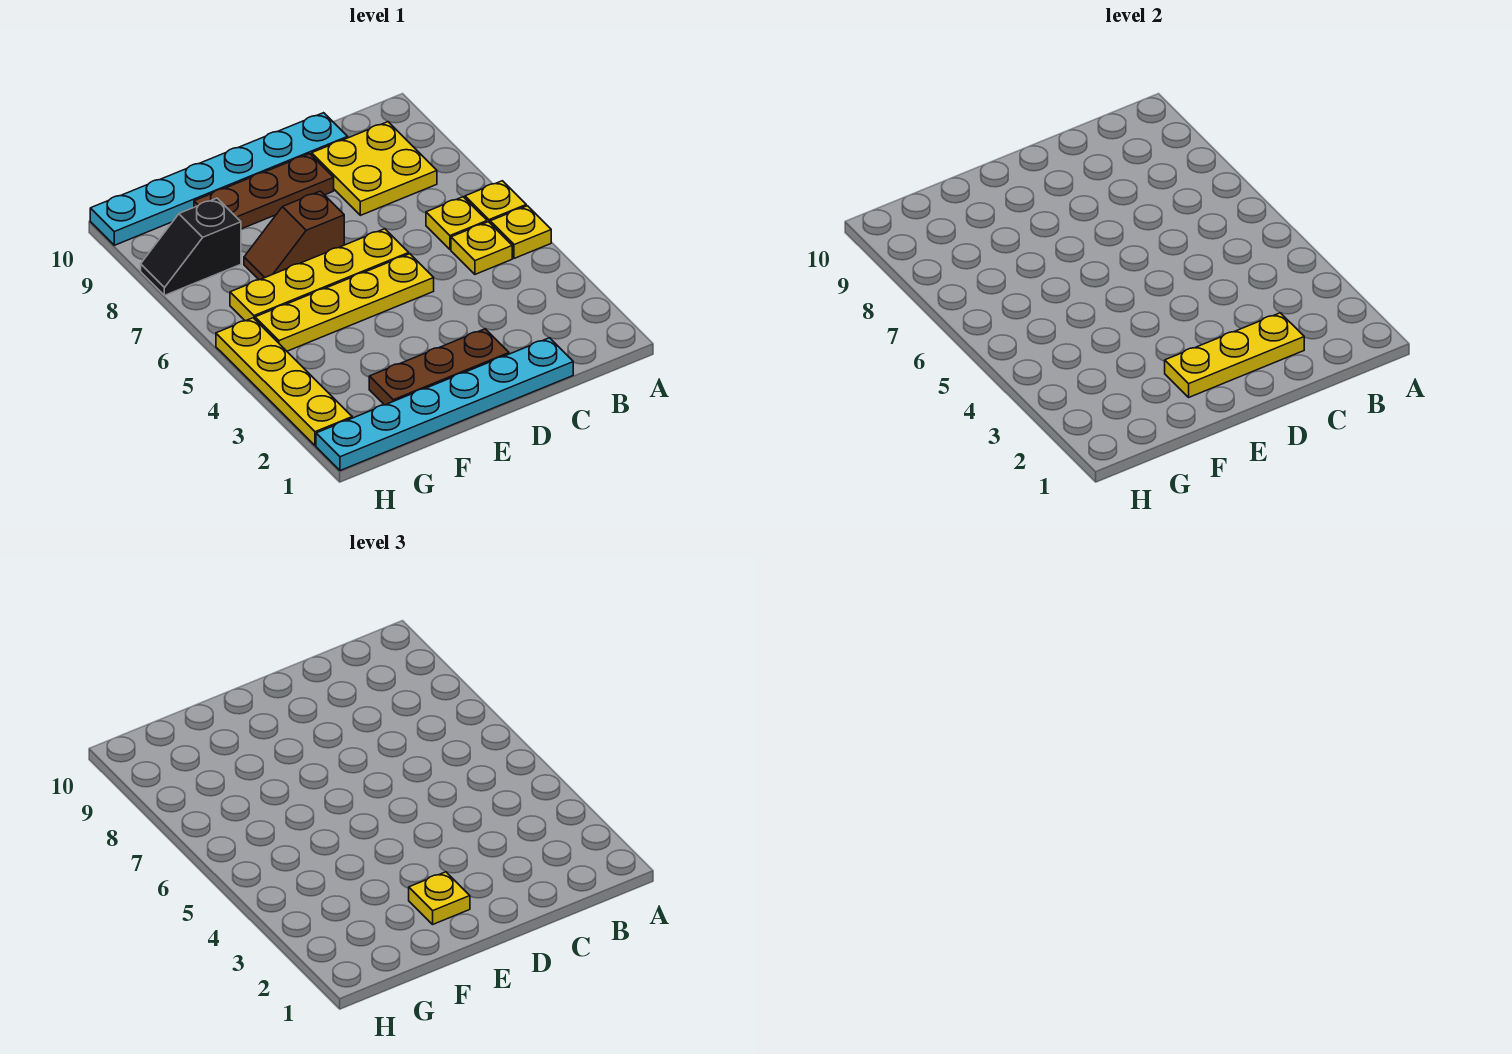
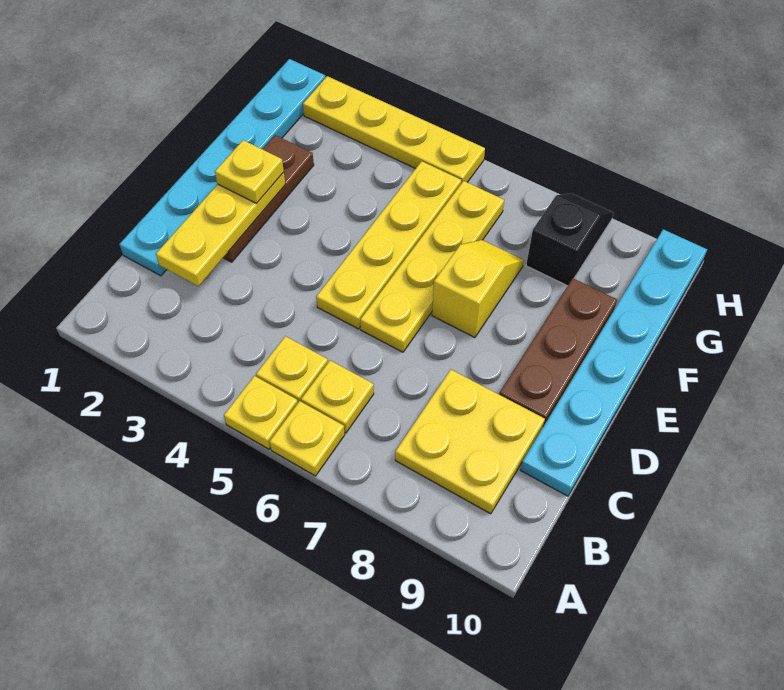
brown slope E7:F7 level 1 top E -> yellow slope E7:F7 level 1 top E

